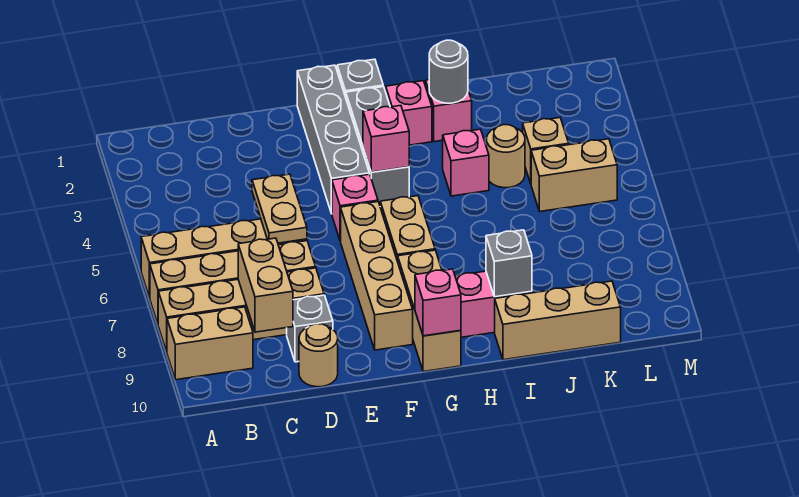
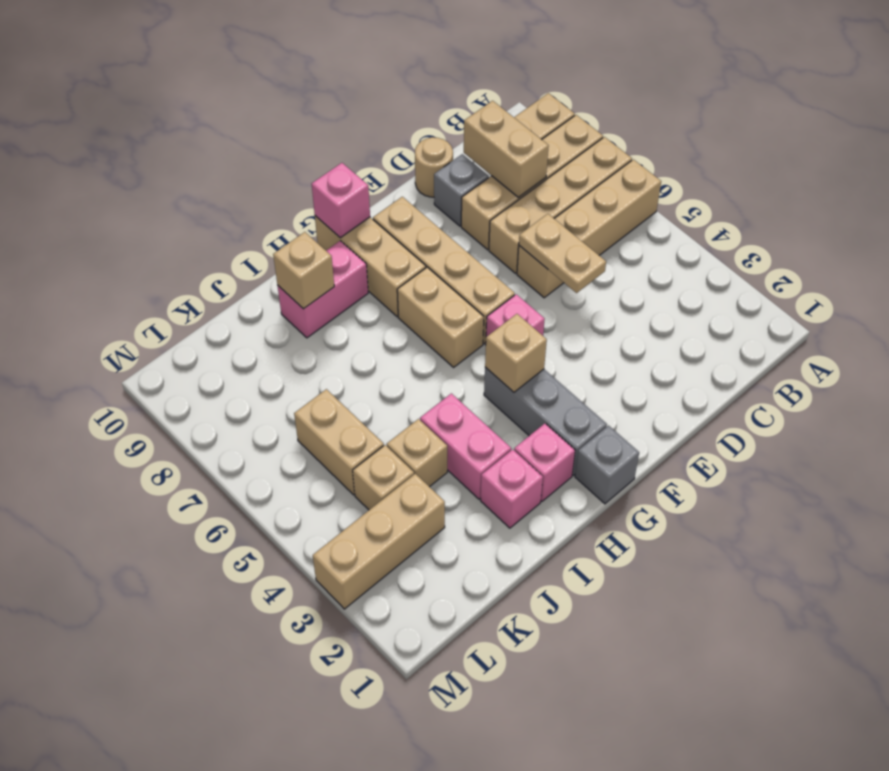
grey brick F1:F4 level 1 -> none
pink brick G4 level 2 -> tan brick G4 level 2
grey round brick I2 level 2 -> none
pink brick I4 level 1 -> pink brick I3:I4 level 1
grey brick I9 level 2 -> tan brick I9 level 2
tan brick I10:K10 level 1 -> tan brick K3:M3 level 1
tan round brick J4 level 1 -> tan brick J4 level 1
tan brick K5:L5 level 1 -> tan brick K5:K6 level 1

